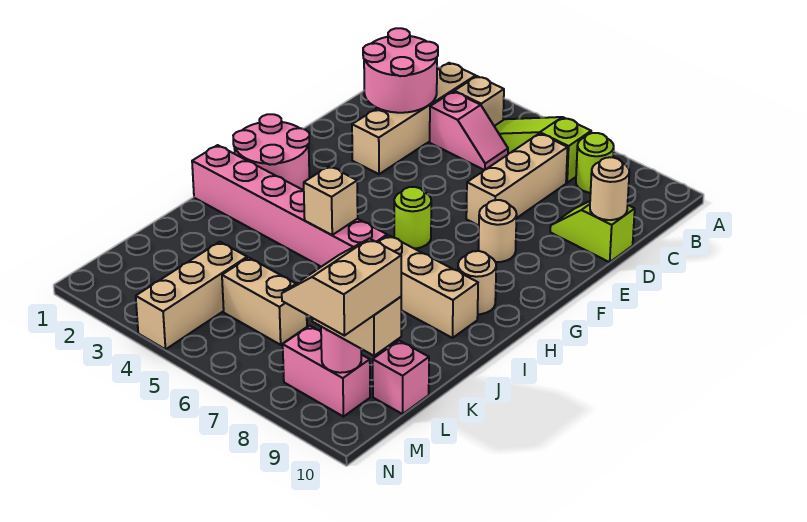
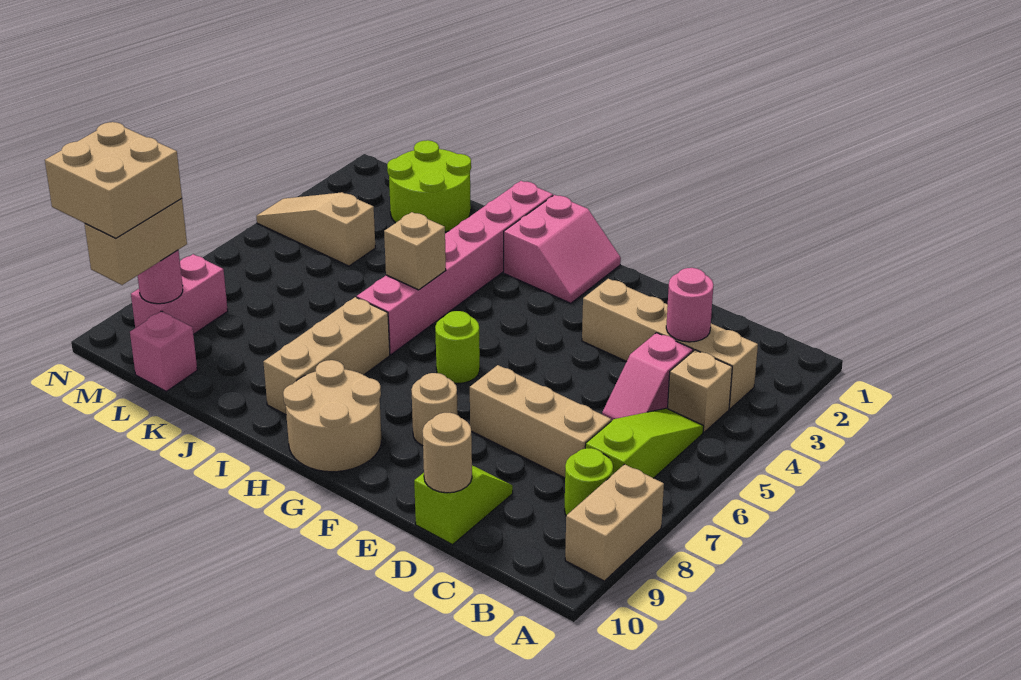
pink round brick C2:D3 level 2 -> pink round brick C3 level 2
pink round brick G1:H2 level 1 -> pink slope G1:H2 level 1 top H
tan round brick H9 level 1 -> tan round brick G9:H10 level 1
none -> lime round brick K1:L2 level 1
tan brick L4:N4 level 1 -> tan slope L4:N4 level 1 top L
tan brick L5:L6 level 1 -> tan brick A8:A9 level 1
tan slope M9:N10 level 4 top 10 -> tan brick M9:N10 level 4

